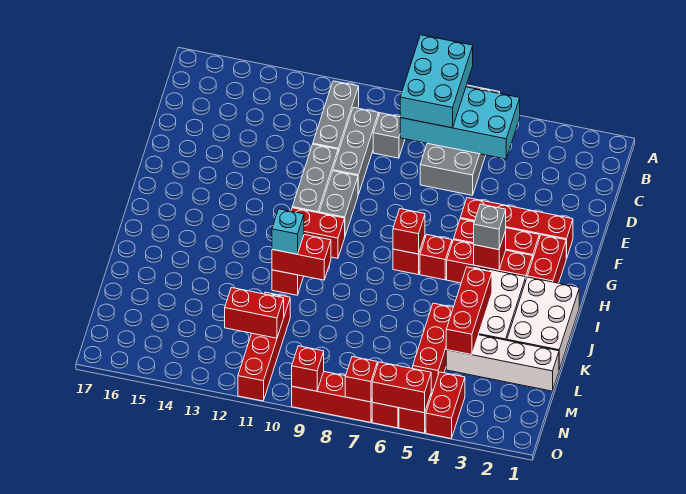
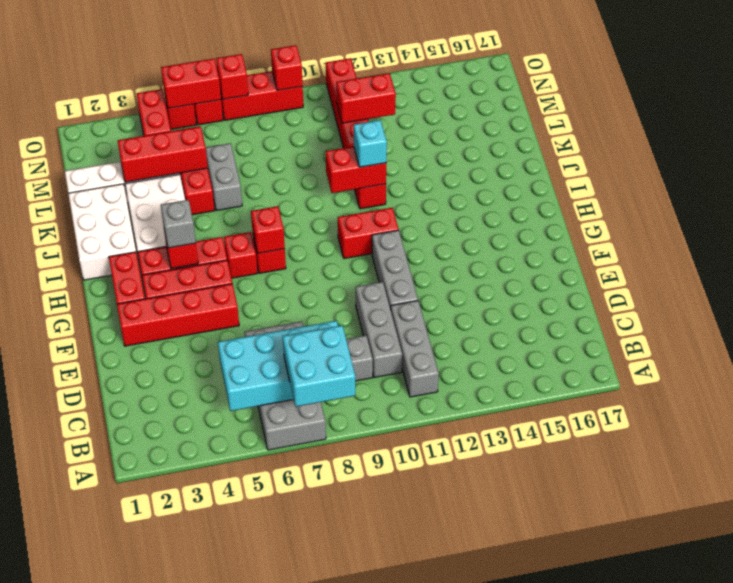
cyan brick A7:C8 level 3 -> cyan brick A7:B8 level 3
grey brick F10:G10 level 1 -> grey brick K6:L6 level 1
red brick J4:L4 level 2 -> red brick L3:L5 level 2

